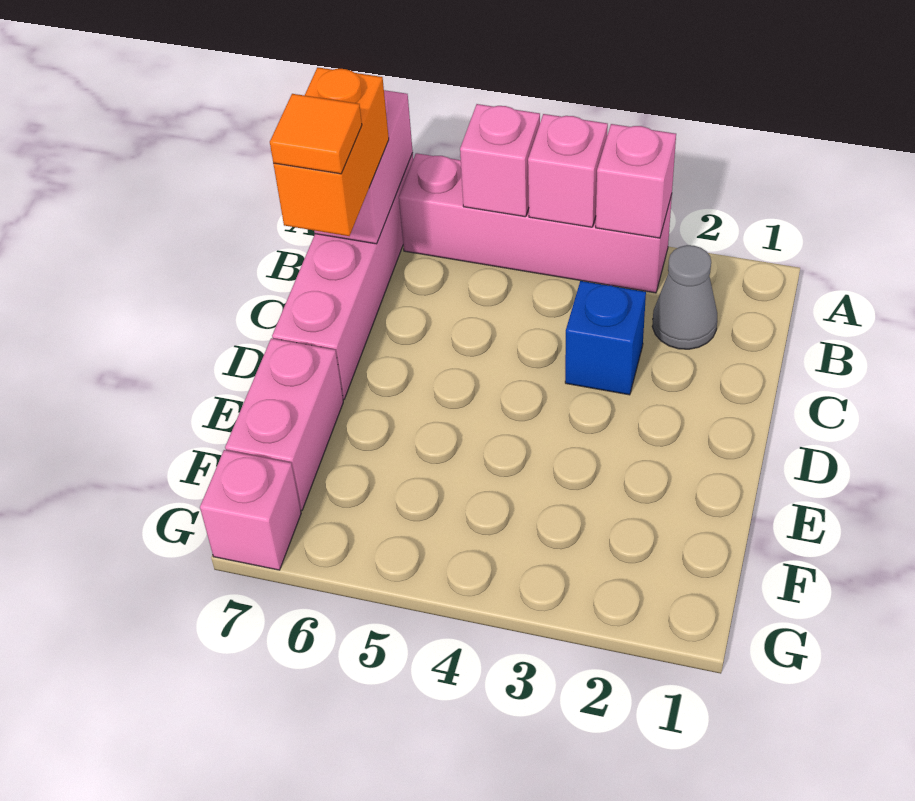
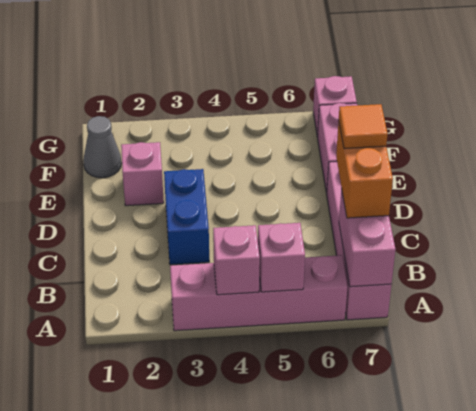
pink brick A3 level 2 -> pink brick E2 level 1
grey cone B2 level 1 -> grey cone F1 level 1
blue brick C3 level 1 -> blue brick C3:D3 level 1

